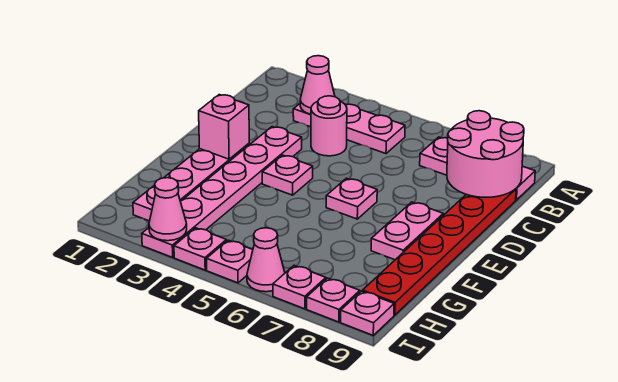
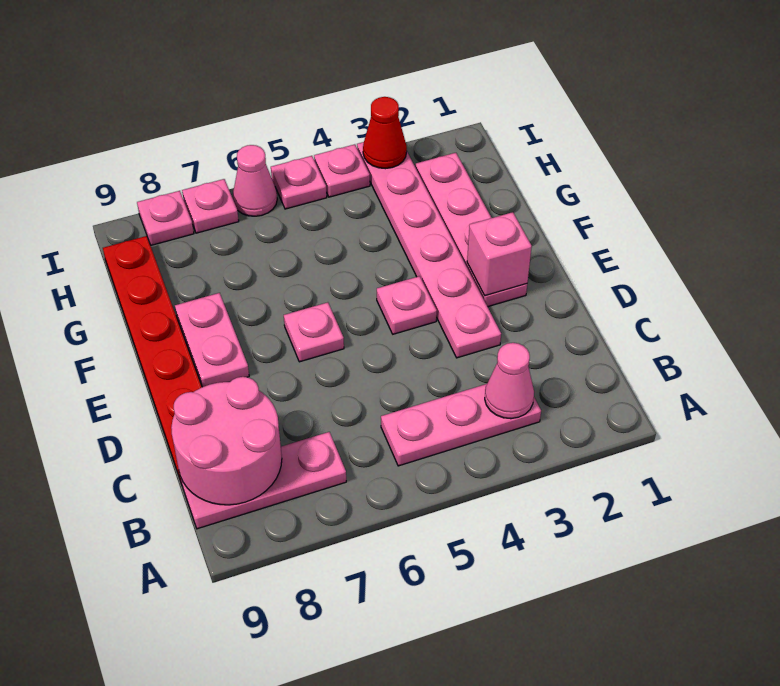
pink round brick C4 level 1 -> none
pink cone I3 level 2 -> red cone I3 level 2
pink plate I9 level 1 -> none

